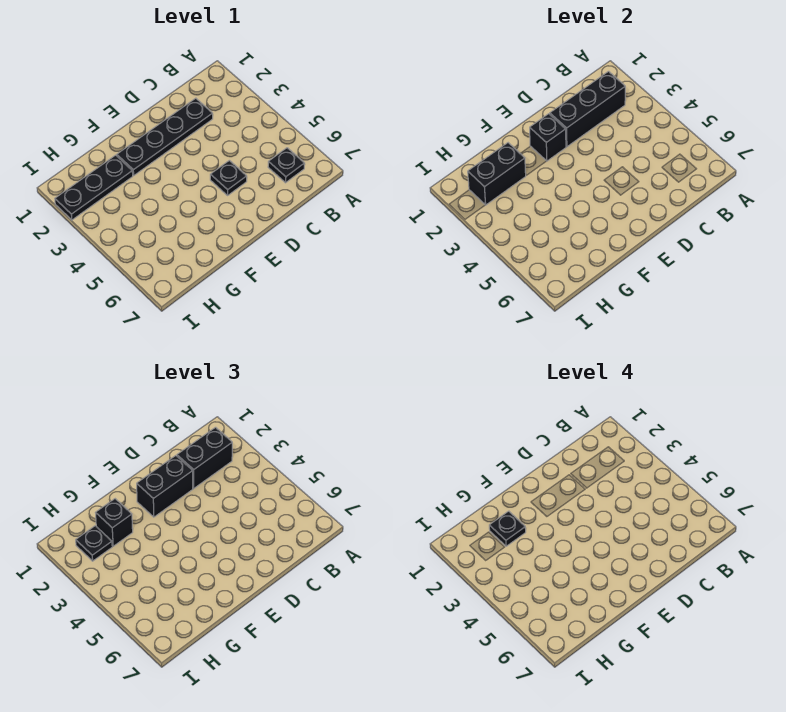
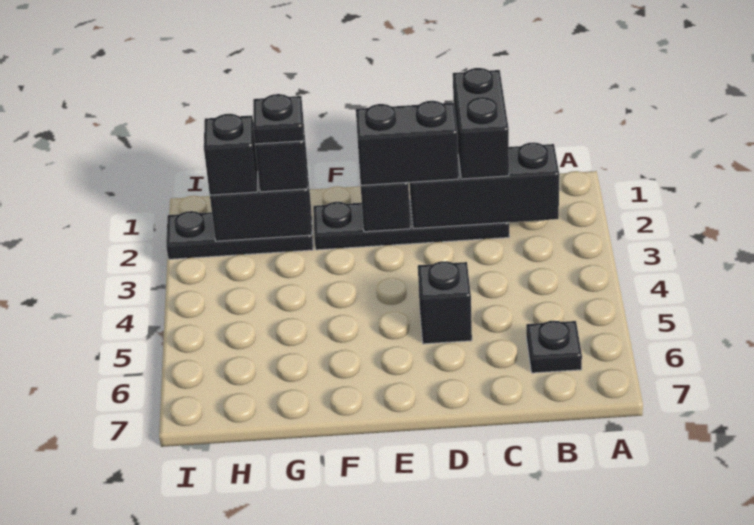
black brick B2:C2 level 3 -> black brick C1:C2 level 3
black plate D5 level 1 -> black brick D5 level 1
black plate H2 level 3 -> black brick H2 level 3

